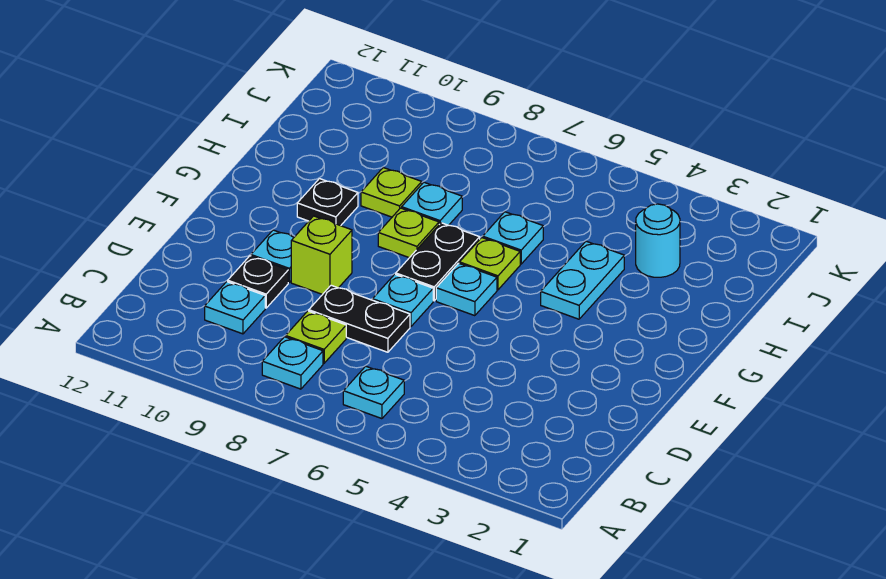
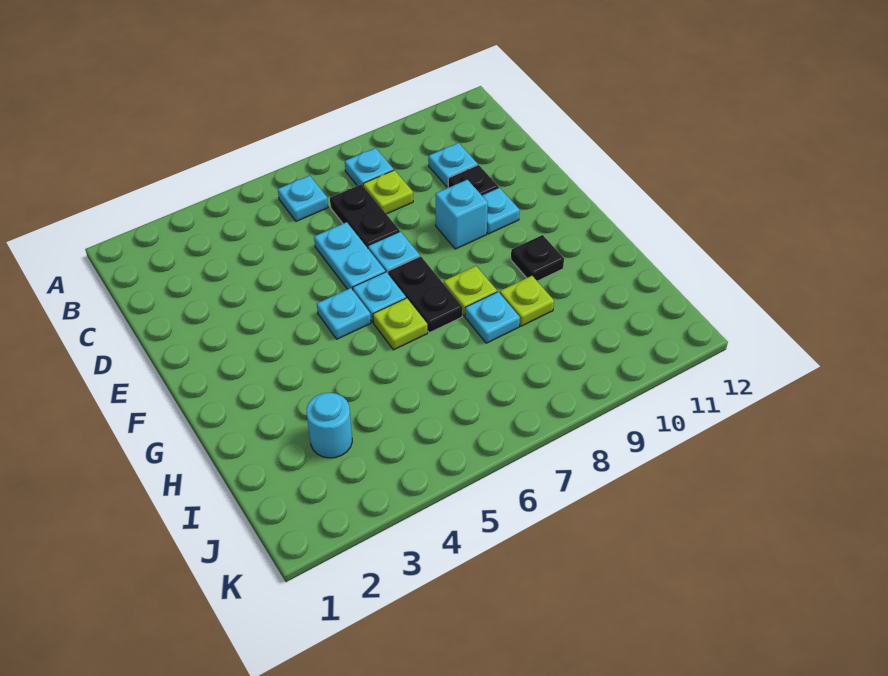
black plate D7:D8 level 1 -> black plate C7:D7 level 1
lime brick E9 level 1 -> cyan brick E9 level 1
cyan plate G4:H4 level 1 -> cyan plate D6:E6 level 1
cyan plate H6 level 1 -> cyan plate F5 level 1

